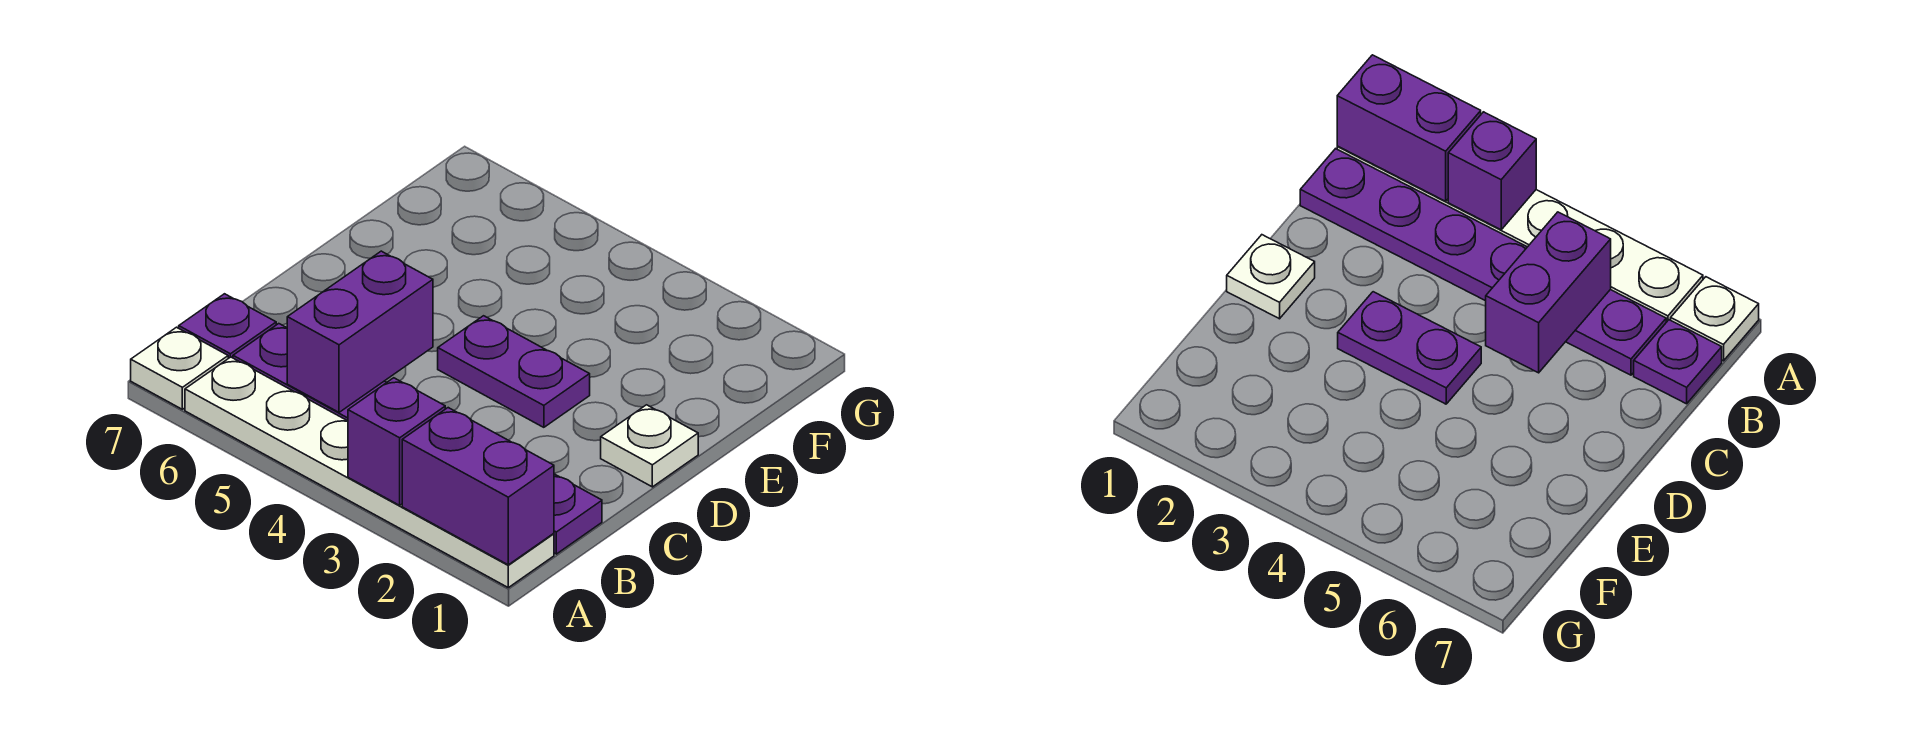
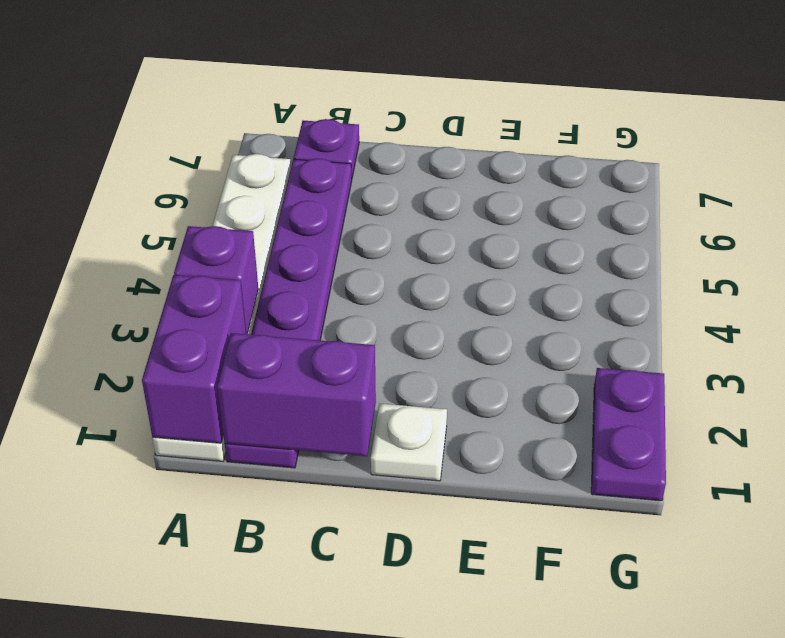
white plate A7 level 1 -> none
purple brick B5:C5 level 2 -> purple brick B1:C1 level 2
purple plate D3:D4 level 1 -> purple plate G1:G2 level 1

